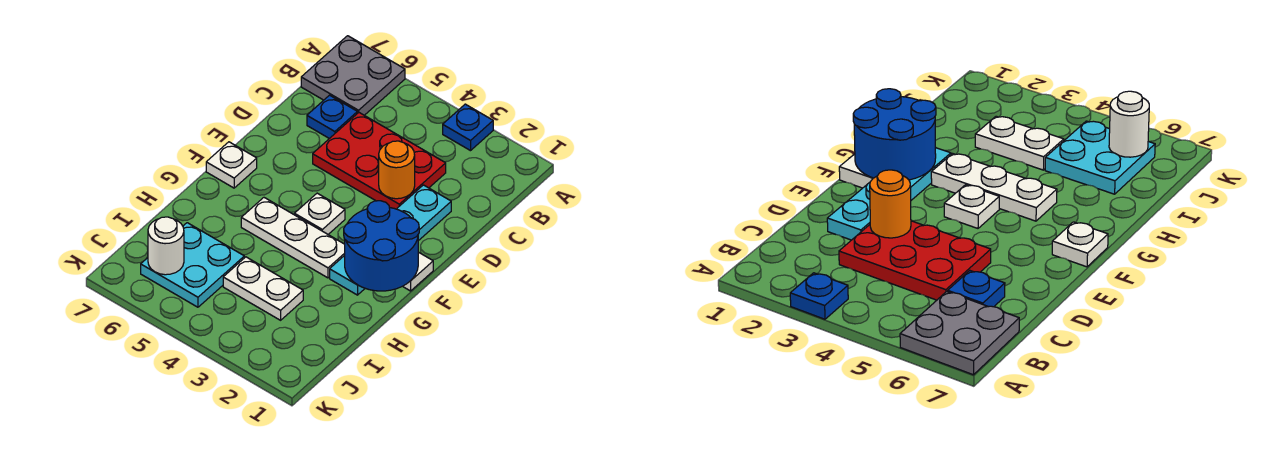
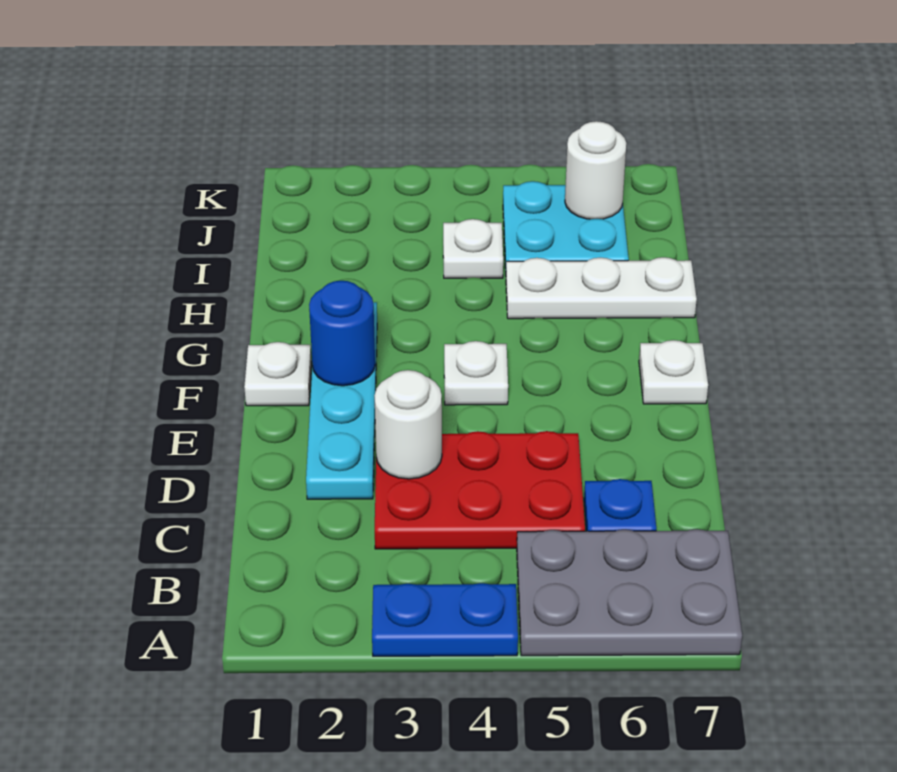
blue plate A3 level 1 -> blue plate A3:A4 level 1
grey plate A6:B7 level 1 -> grey plate A5:B7 level 1
orange round brick D3 level 2 -> white round brick D3 level 2
blue round brick F1:G2 level 2 -> blue round brick F2 level 2
white plate G3:G5 level 1 -> white plate H5:H7 level 1
white plate I3:I4 level 1 -> white plate I4 level 1

